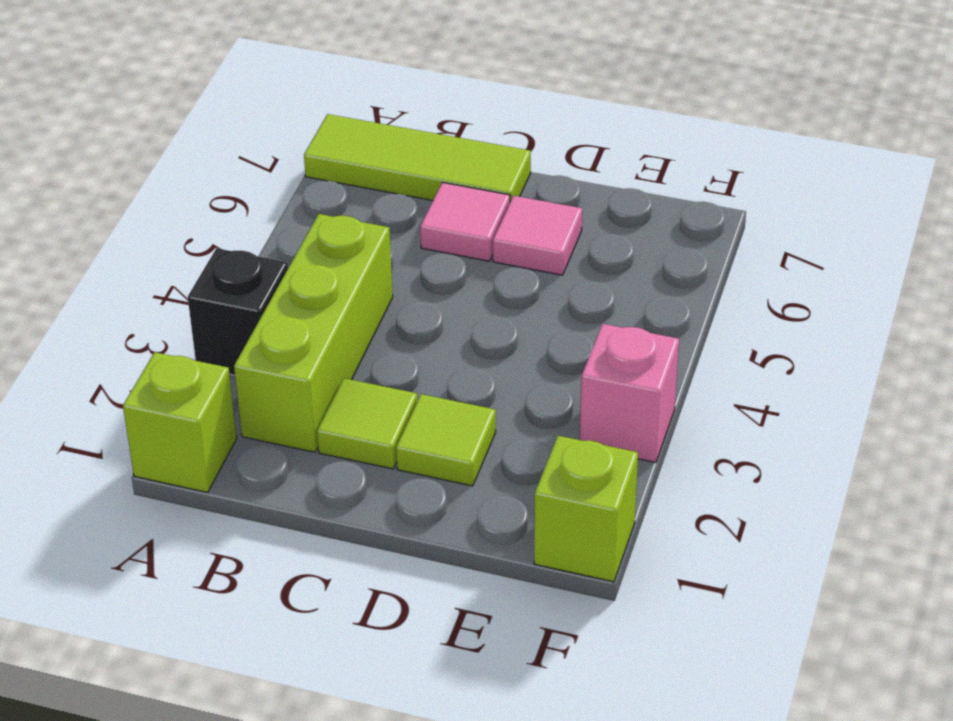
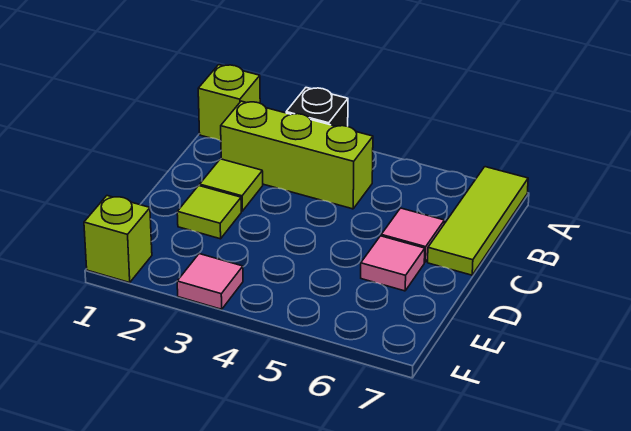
pink brick F3 level 1 -> pink tile F3 level 1

